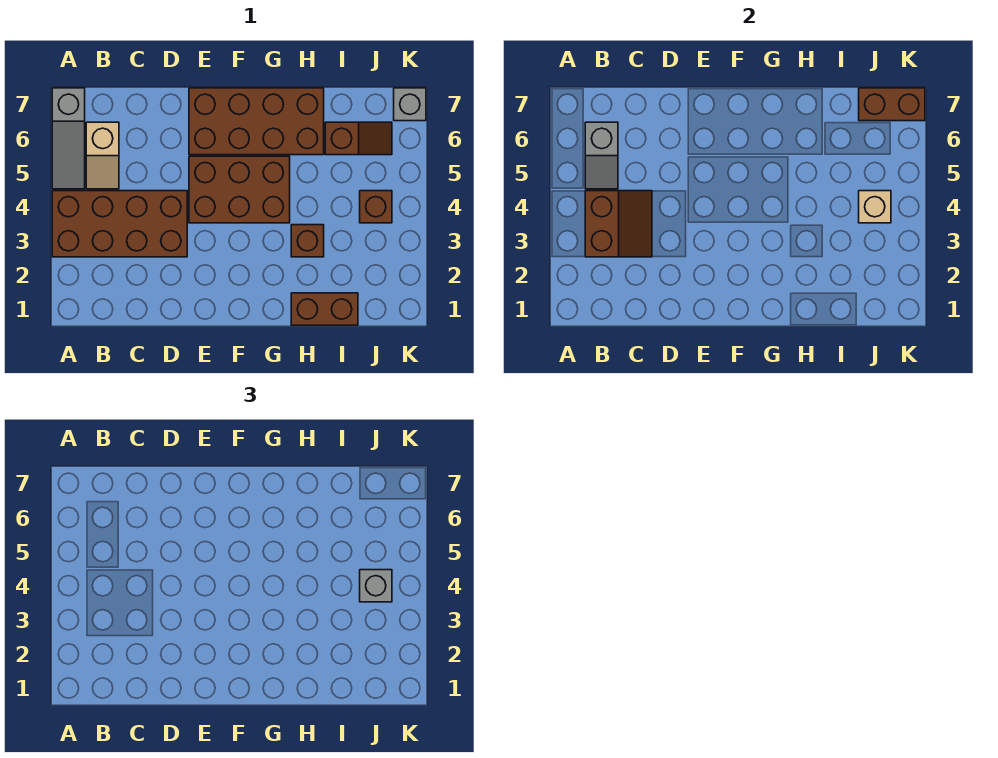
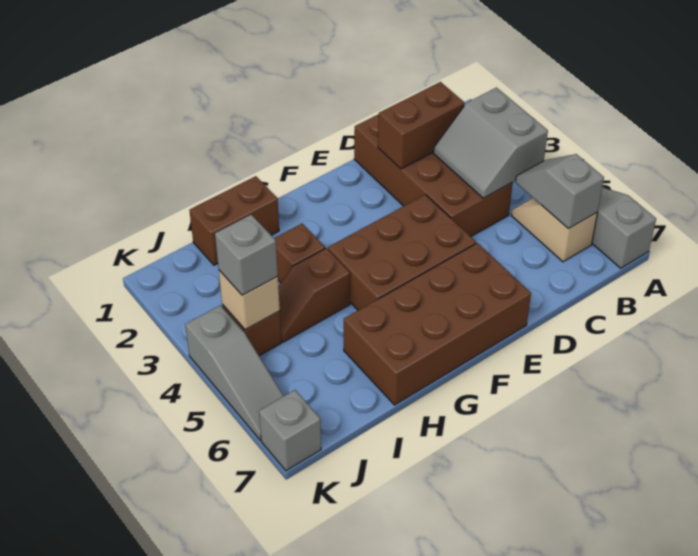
brown brick A3:D4 level 1 -> brown brick C1:D4 level 1
brown slope B3:C4 level 2 top B -> grey slope B3:C4 level 2 top B
brown slope I6:J6 level 1 top I -> brown slope H4:I4 level 1 top H
brown brick J7:K7 level 2 -> brown brick C2:D2 level 2
none -> grey slope K4:K6 level 1 top 4

